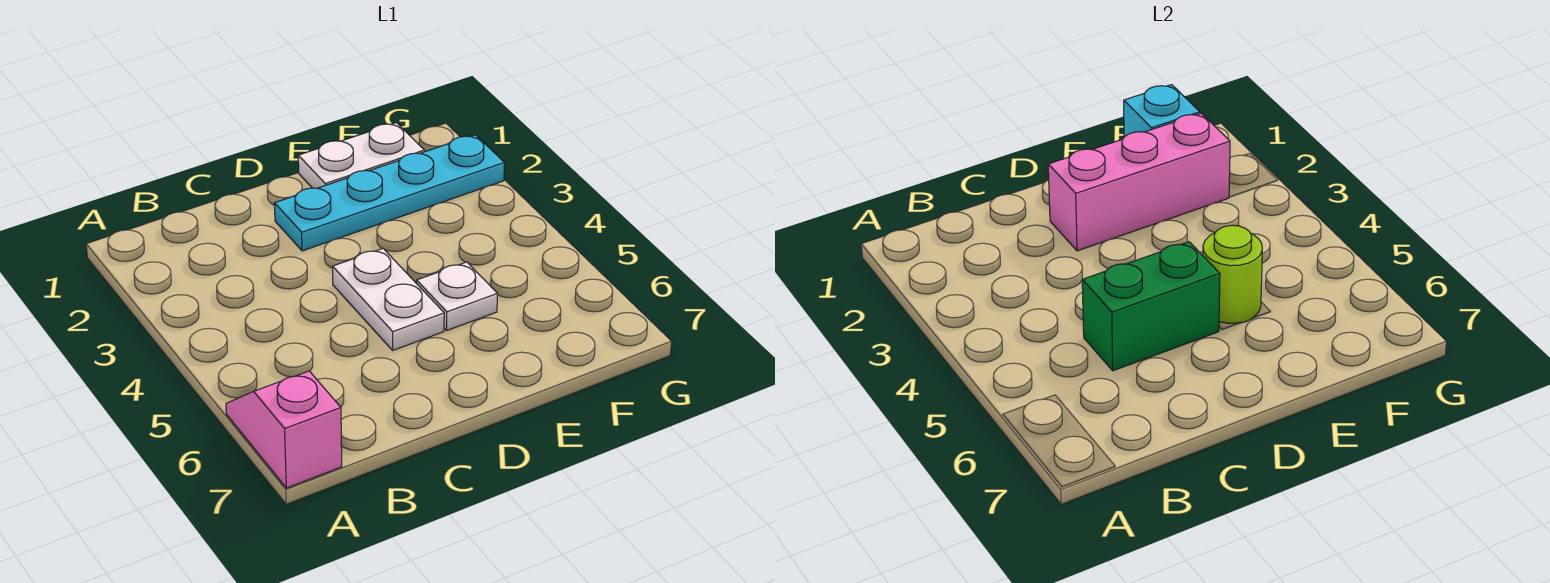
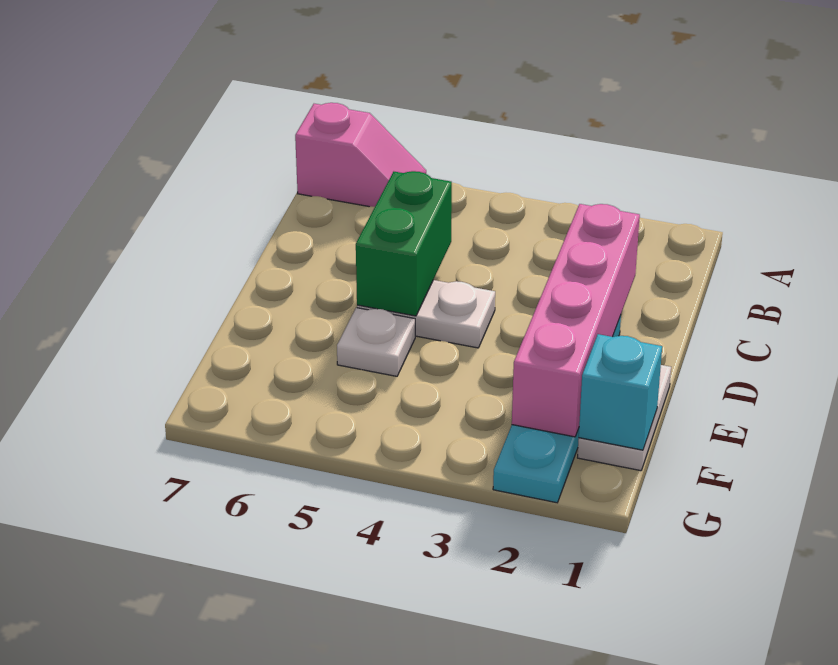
pink brick D2:F2 level 2 -> pink brick C2:F2 level 2
lime round brick E5 level 2 -> none

